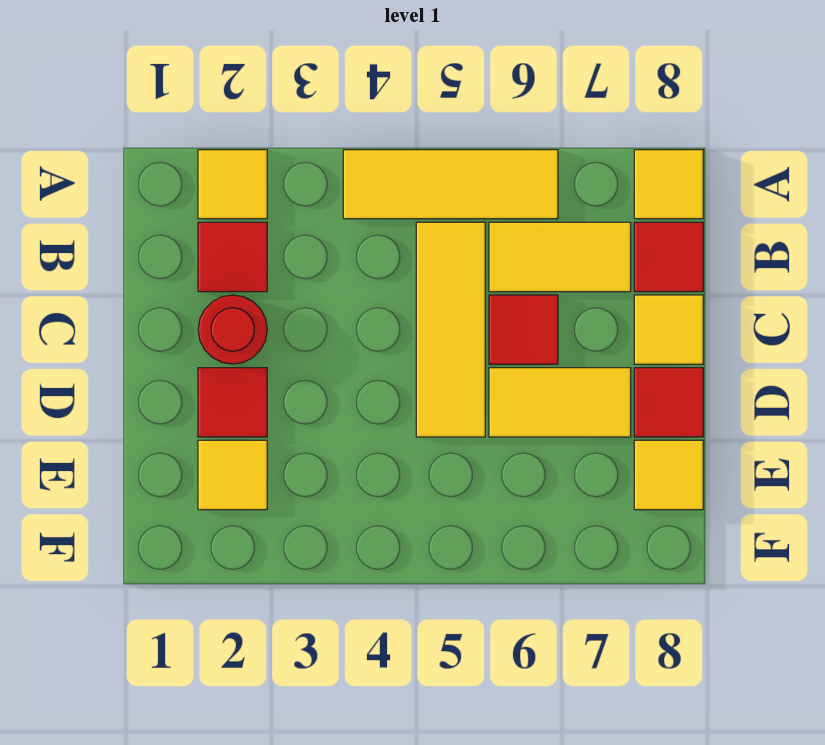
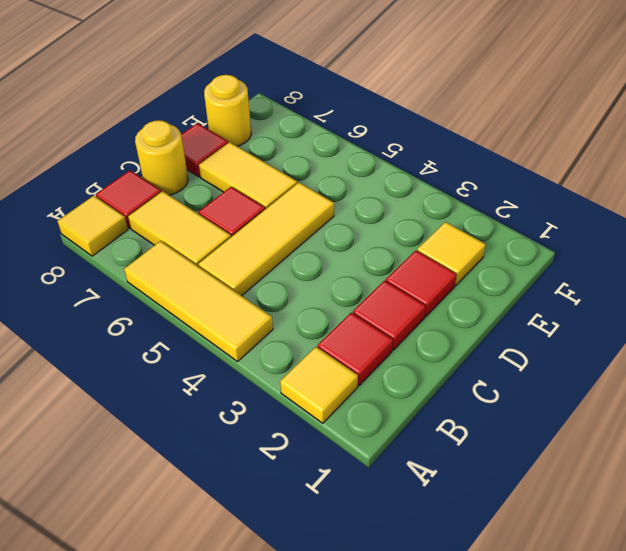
red round brick C2 level 1 -> red tile C2 level 1
yellow tile C8 level 1 -> yellow round brick C8 level 1
yellow tile E8 level 1 -> yellow round brick E8 level 1

